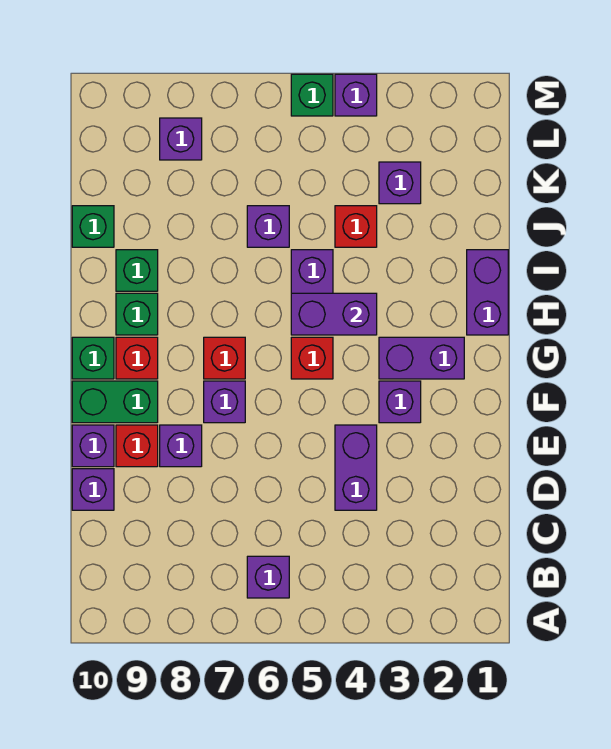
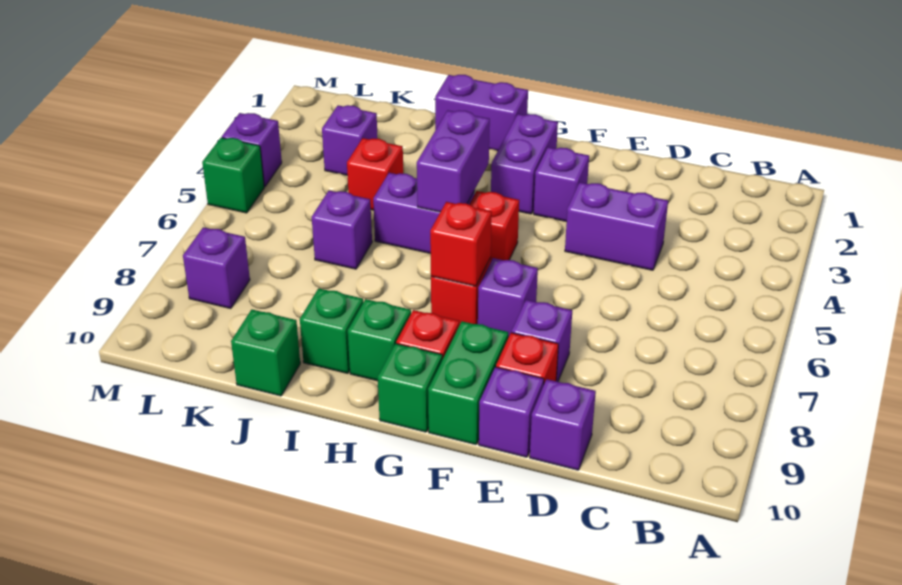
purple brick B6 level 1 -> none
none -> red brick G7 level 2

